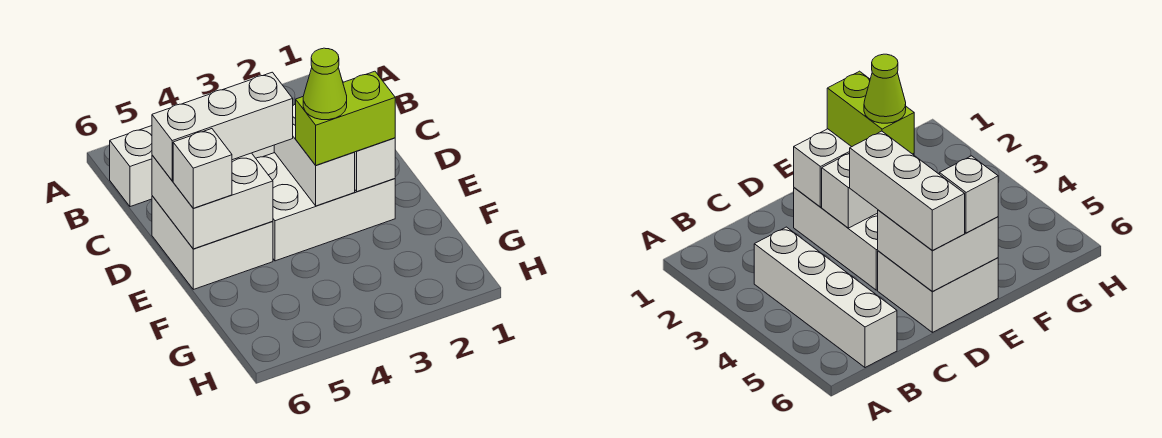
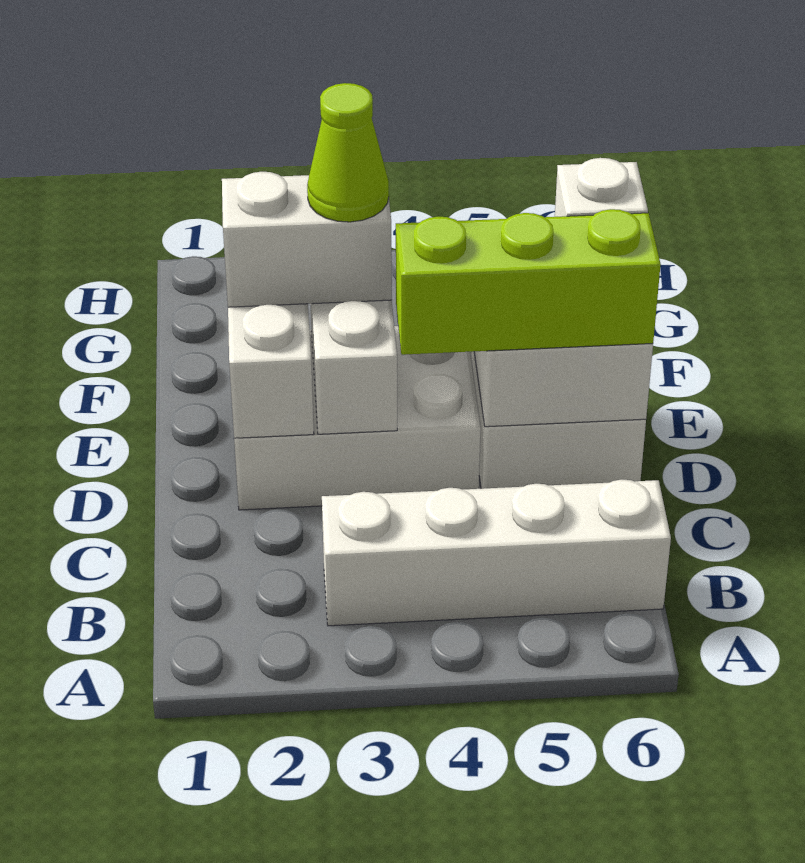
white brick D4:D6 level 3 -> lime brick D4:D6 level 3
lime brick E2:E3 level 3 -> white brick E2:E3 level 3

